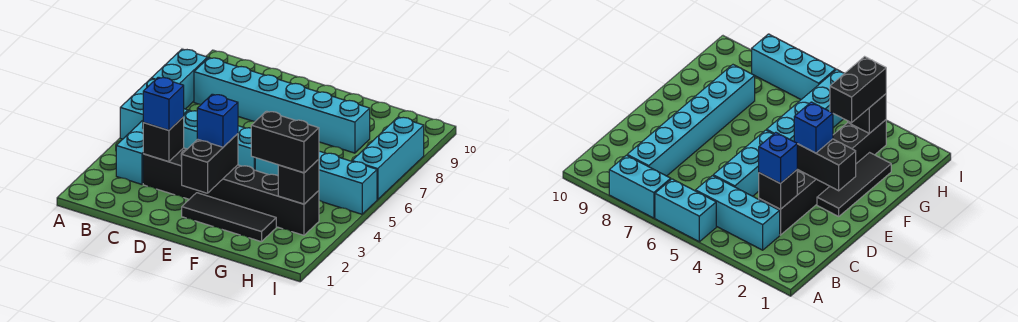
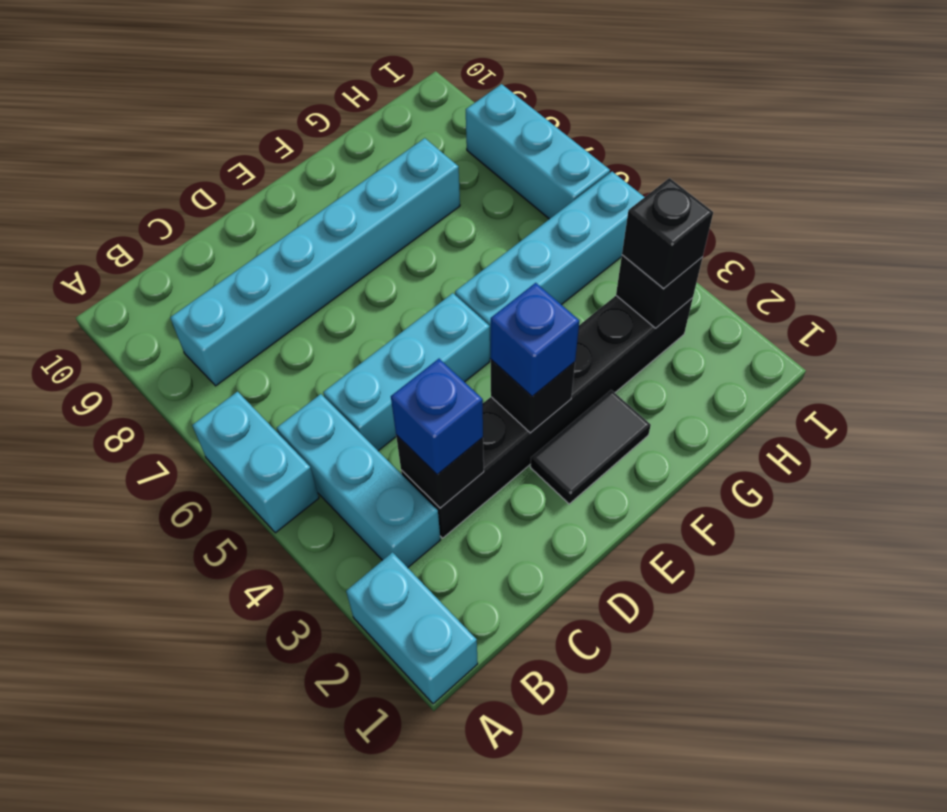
cyan brick A7:A8 level 1 -> cyan brick A1:A2 level 1
black tile E2:G2 level 1 -> black tile E2:F2 level 1
black brick E2:E3 level 2 -> black brick E3 level 2
black brick G3:H3 level 3 -> black brick H3 level 3

